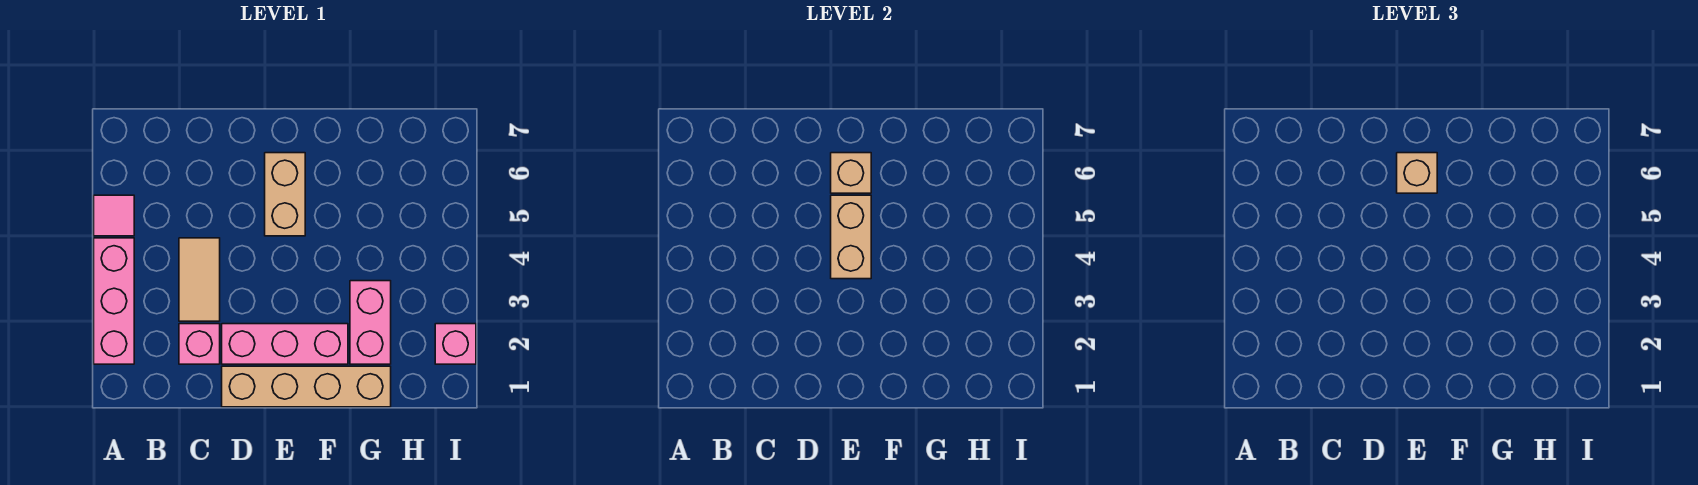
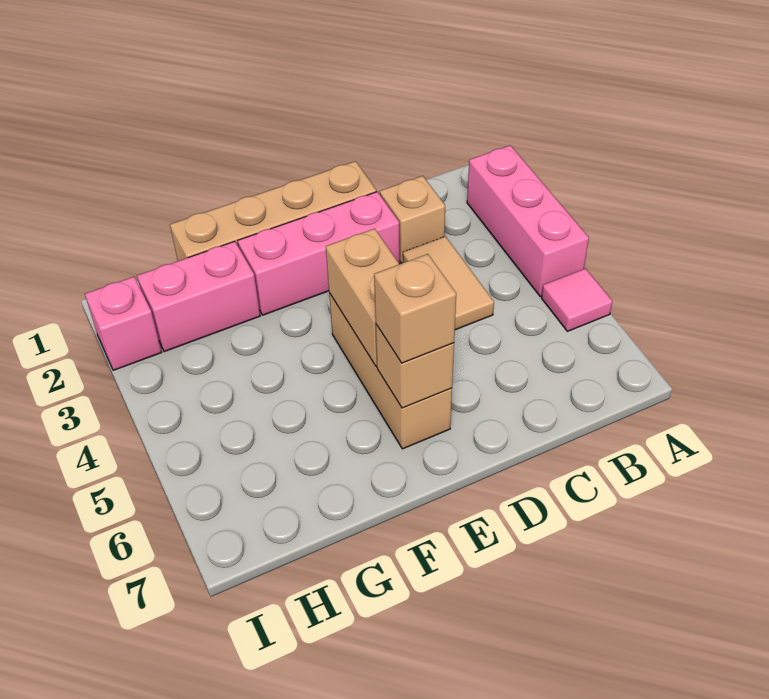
pink brick C2 level 1 -> tan brick C2 level 1
tan brick E5:E6 level 1 -> tan brick E4:E6 level 1
pink brick G2:G3 level 1 -> pink brick G2:H2 level 1

